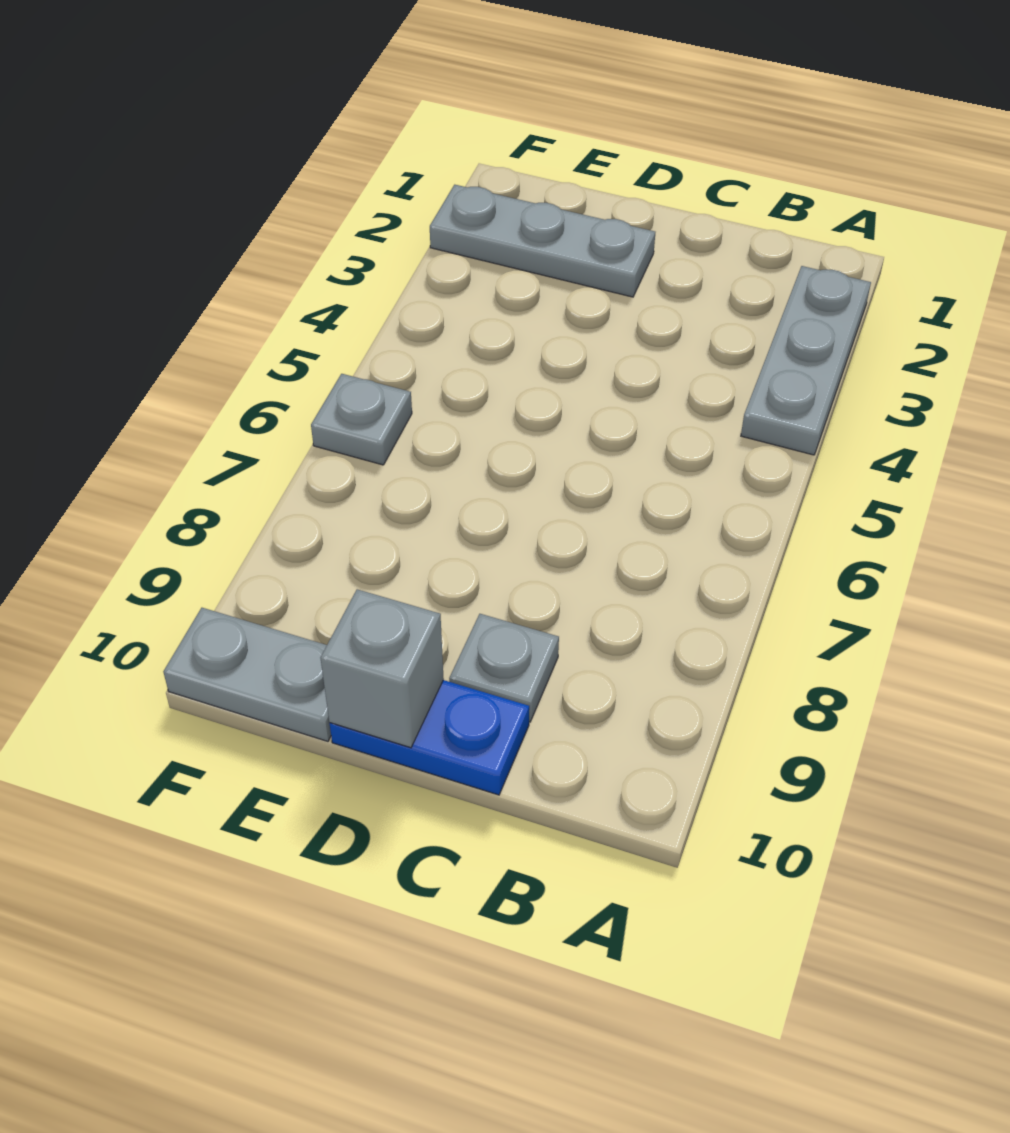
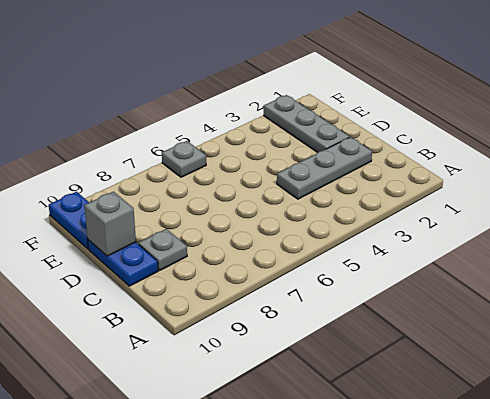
grey plate A2:A4 level 1 -> grey plate C2:C4 level 1
grey plate E10:F10 level 1 -> blue plate E10:F10 level 1

